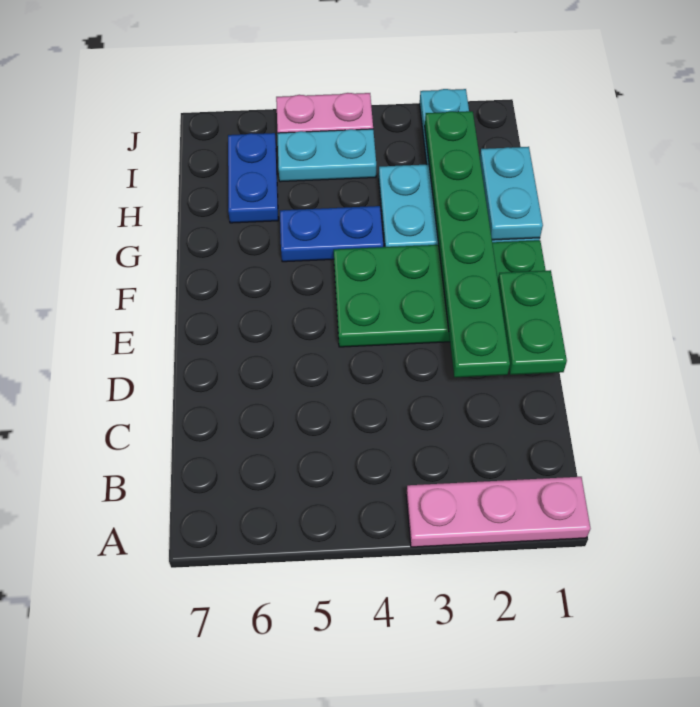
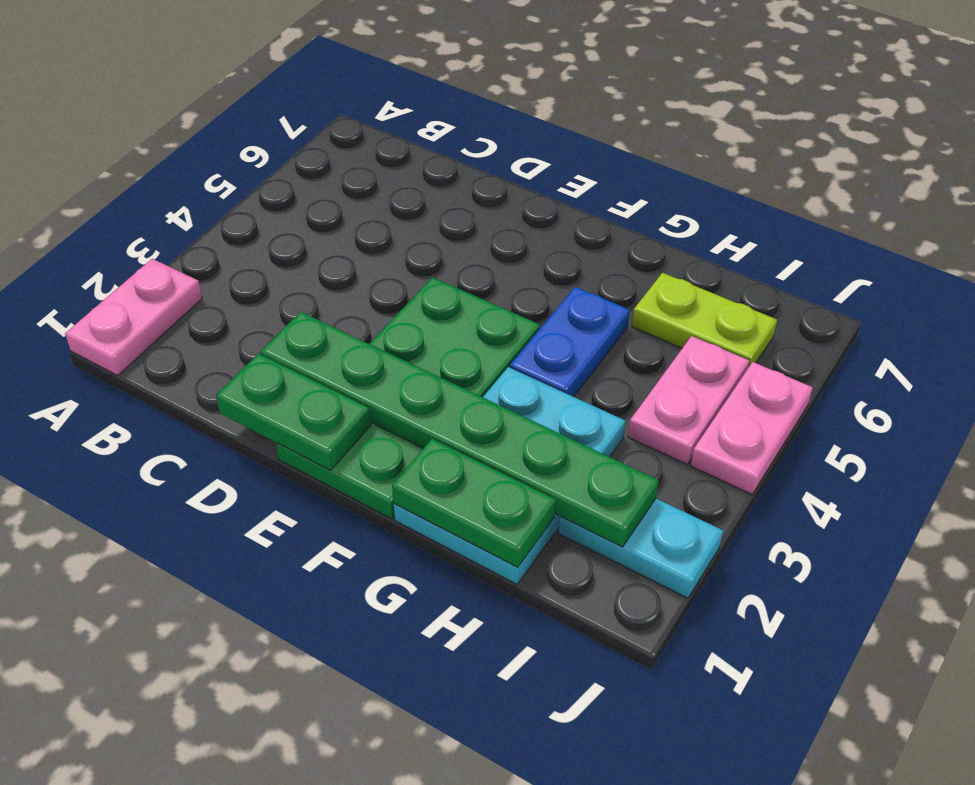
pink plate A1:A3 level 1 -> pink plate A1:A2 level 1
cyan plate G1:H1 level 2 -> green plate G1:H1 level 2
blue plate H6:I6 level 1 -> lime plate H6:I6 level 1
cyan plate I4:I5 level 1 -> pink plate I4:I5 level 1

